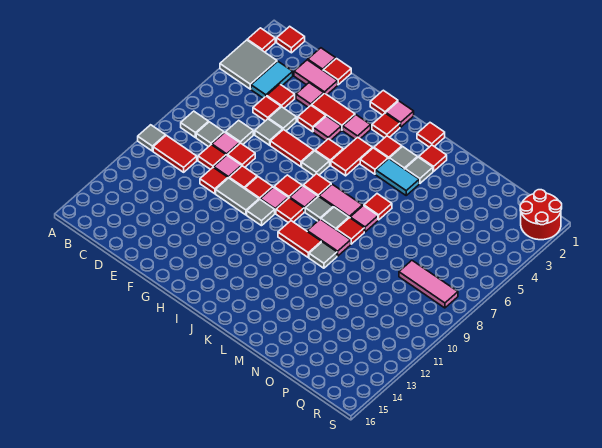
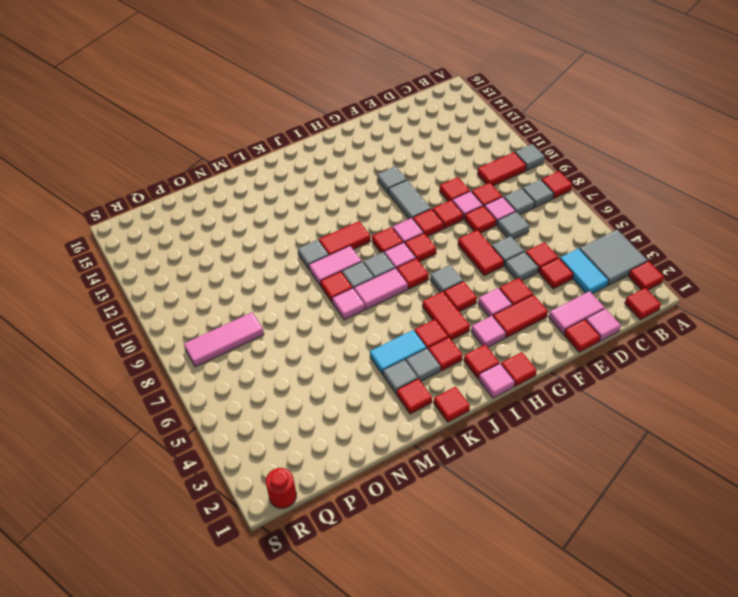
pink tile E3 level 1 -> none
red tile F6:G6 level 1 -> red tile F6:F7 level 1
grey tile F10:G10 level 1 -> grey tile G10:G11 level 1
grey tile H10 level 1 -> grey tile G12 level 1
red tile L6 level 1 -> red tile A8 level 1
red round brick R1:S2 level 1 -> red round brick R1 level 1

